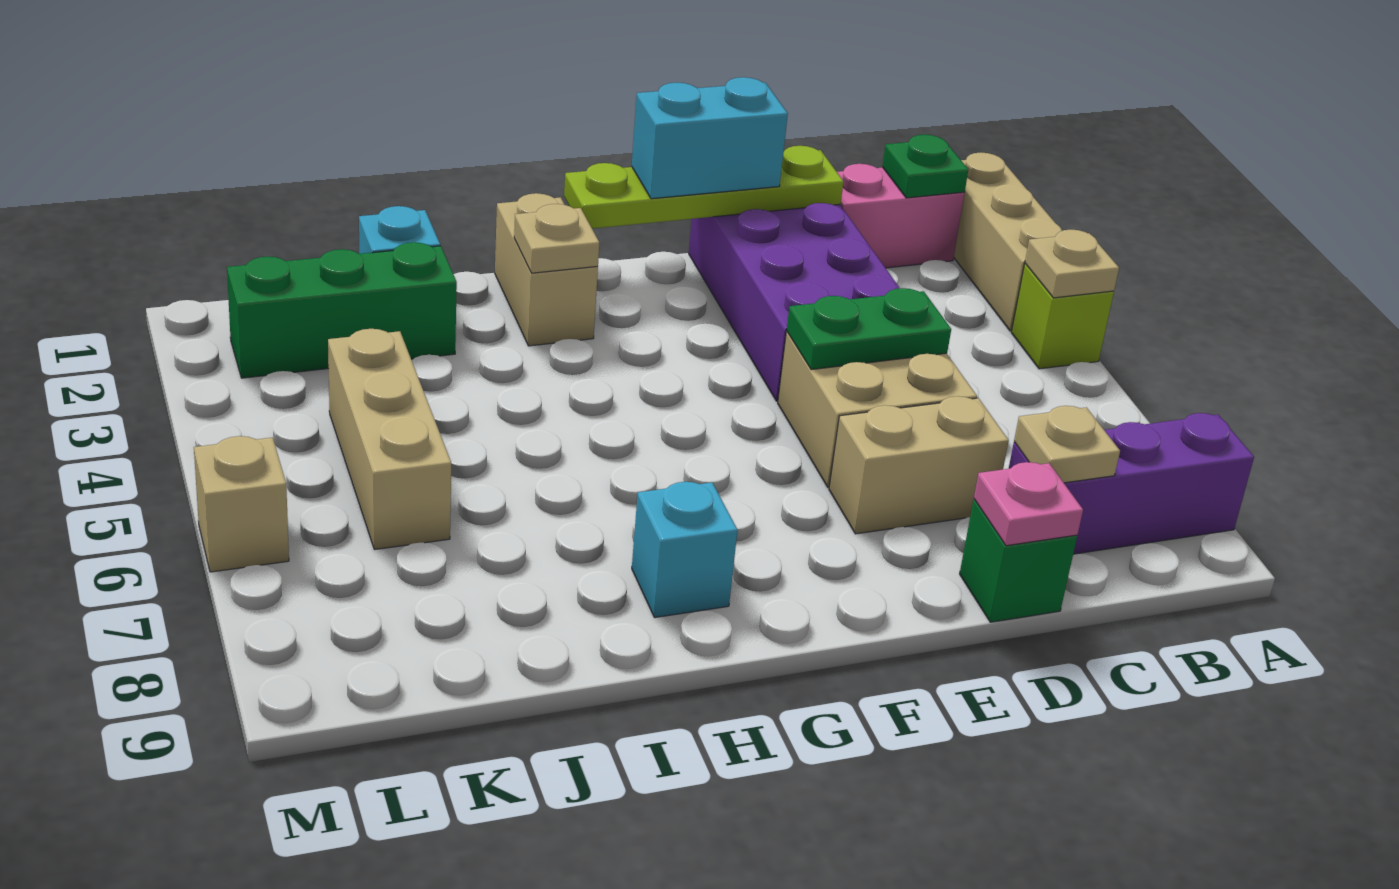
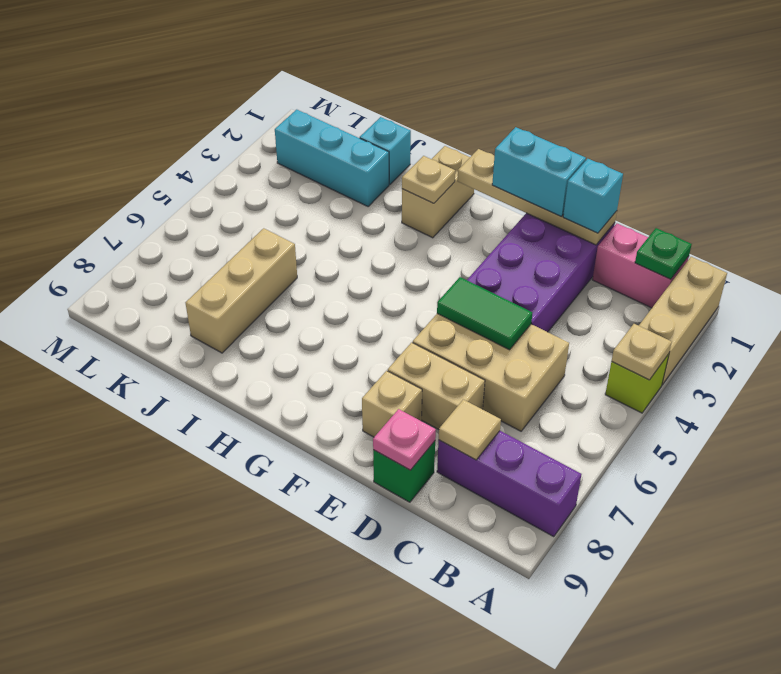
tan plate C8 level 2 -> tan tile C8 level 2
lime plate D1:G1 level 2 -> tan plate D1:G1 level 2
tan brick D5:E6 level 1 -> tan brick C5:E6 level 1
green plate D5:E5 level 2 -> green tile D5:E5 level 2
cyan brick H8 level 1 -> cyan brick D1 level 3
green brick J2:L2 level 1 -> cyan brick J2:L2 level 1
tan brick K4:K6 level 1 -> tan brick J6:J8 level 1
tan brick M6 level 1 -> tan brick E8 level 1

